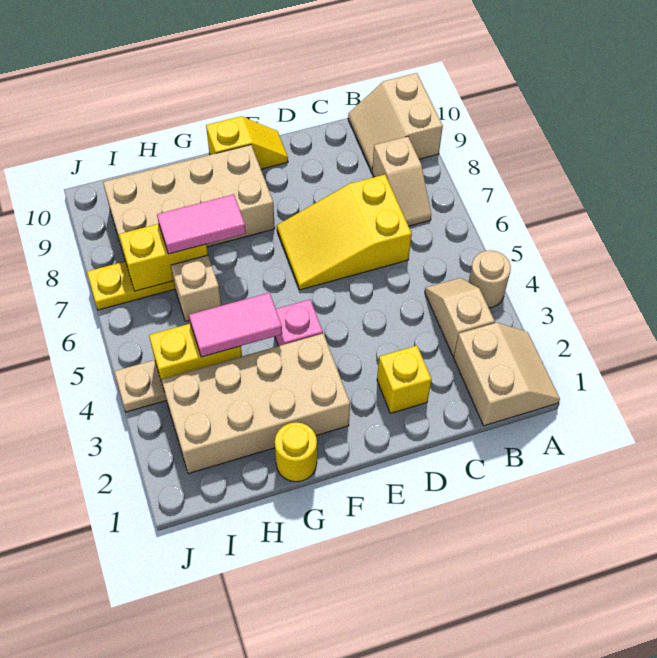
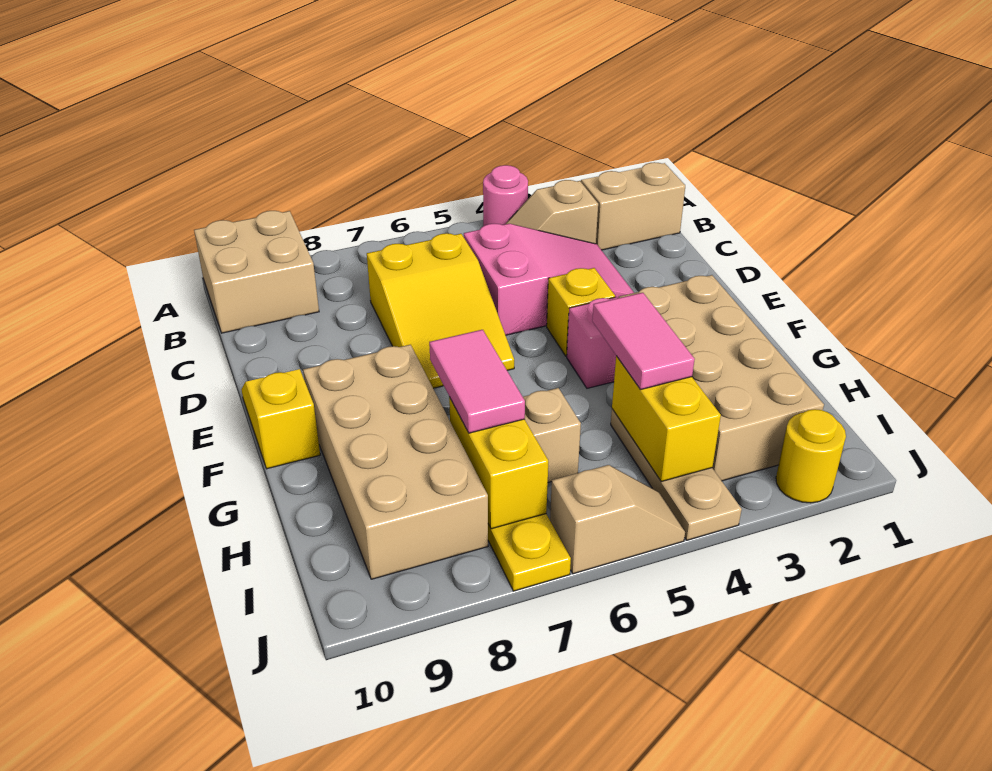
tan round brick A4 level 1 -> pink round brick A4 level 1
tan slope A9:B10 level 1 top A -> tan brick A9:B10 level 1
tan slope B7:B8 level 1 top 8 -> tan slope J5:J6 level 1 top 6
none -> pink slope C3:D5 level 1 top 5
yellow brick D2 level 1 -> yellow brick E4 level 1
yellow round brick G1 level 1 -> yellow round brick J2 level 1

